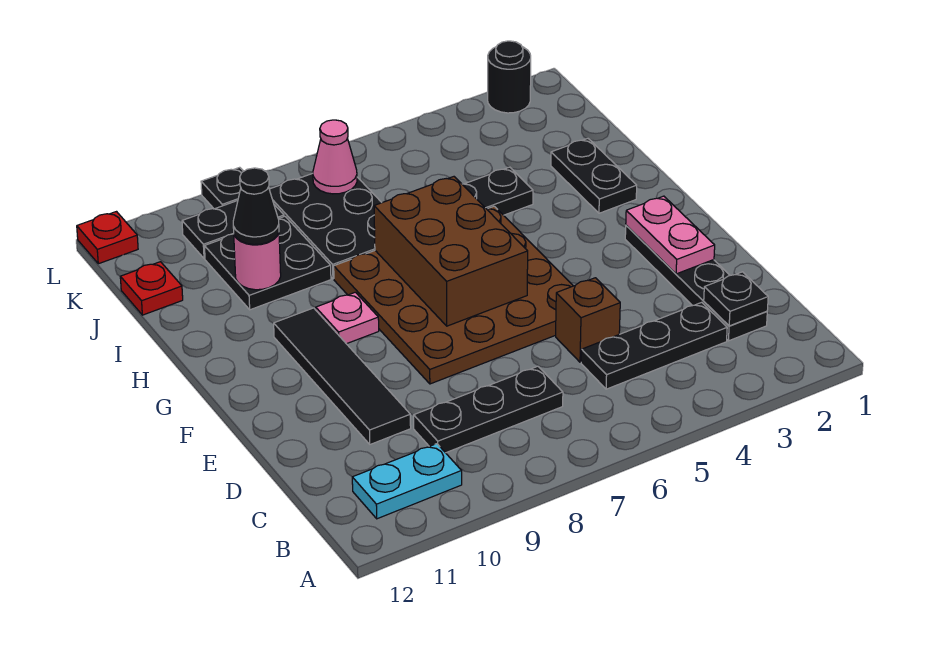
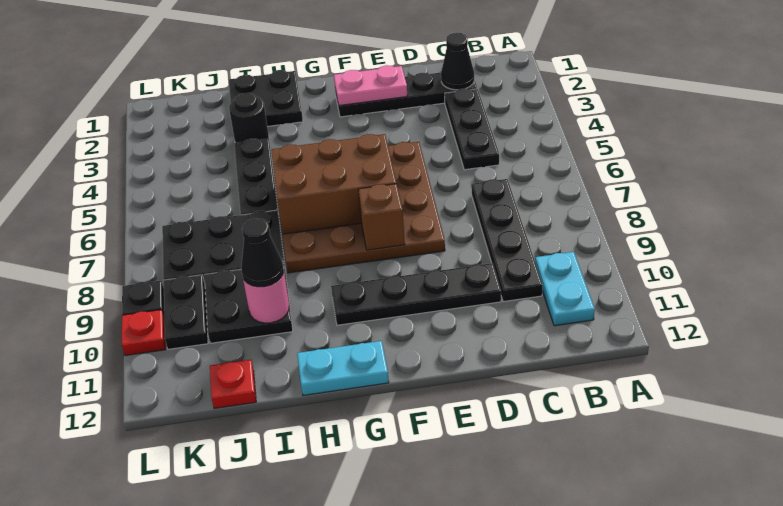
black plate C2 level 2 -> black cone C2 level 2
black plate C7:C9 level 1 -> black plate C7:C10 level 1
brown brick D5 level 1 -> brown brick F8 level 2
black tile D10:G10 level 1 -> black plate D10:G10 level 1
pink plate G9 level 1 -> none
none -> cyan plate G12:H12 level 1
black plate H2:I2 level 1 -> black plate H1:I2 level 1
pink cone K7 level 2 -> none
black round brick L2 level 1 -> black round brick I3 level 1
red plate L12 level 1 -> red plate L10 level 1

